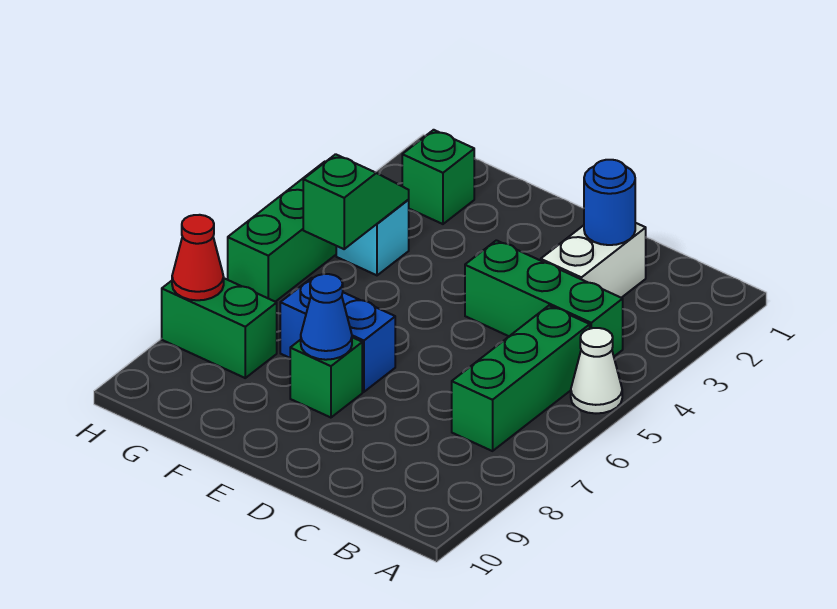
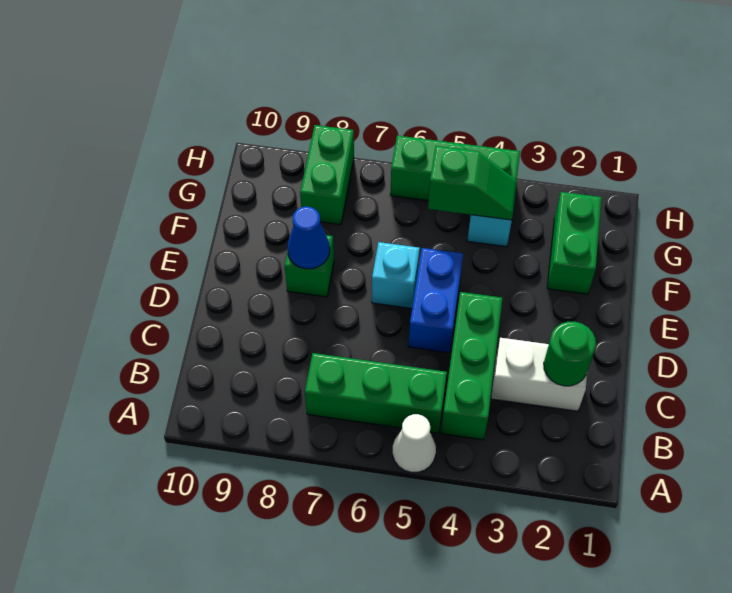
blue round brick C2 level 2 -> green round brick C2 level 2
none -> cyan brick E6 level 1
blue brick E7:F7 level 1 -> blue brick D5:E5 level 1
green brick G2 level 1 -> green brick F2:G2 level 1
red cone H8 level 2 -> none

